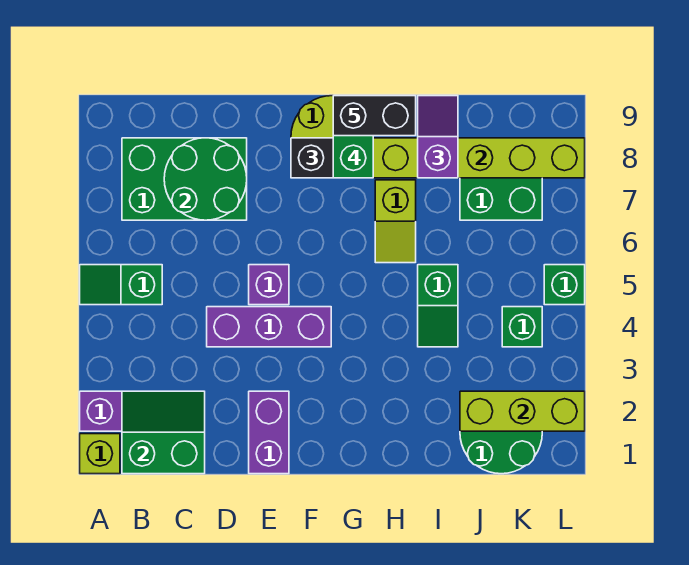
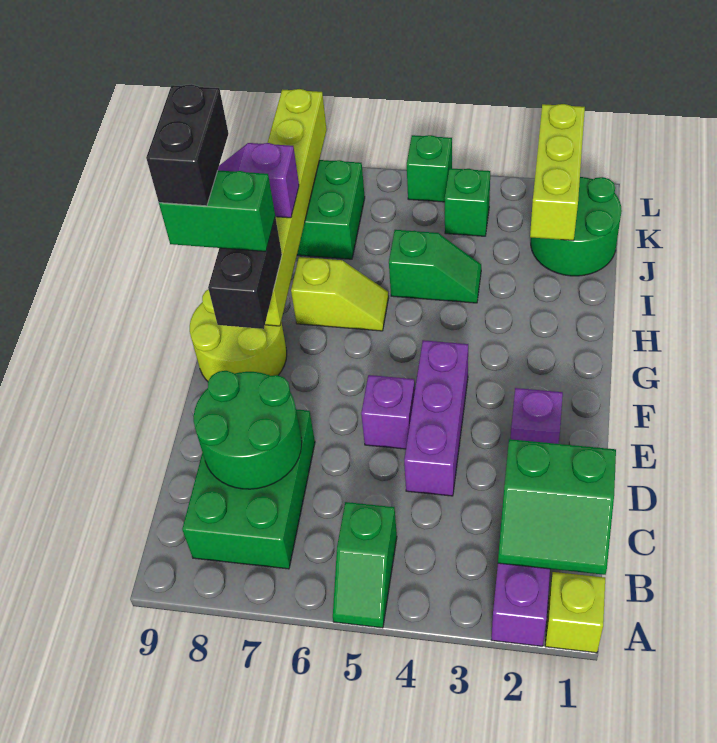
green slope B1:C2 level 2 top 1 -> green slope B1:C2 level 2 top C
purple brick E1:E2 level 1 -> purple brick E2 level 1

